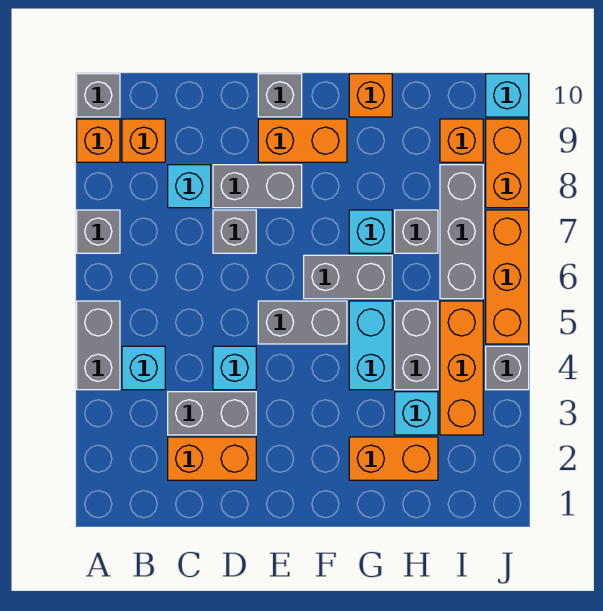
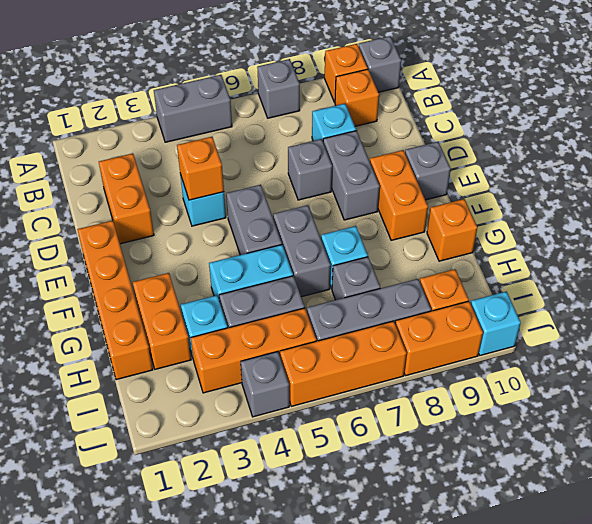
cyan brick B4 level 1 -> none
grey brick C3:D3 level 1 -> none
none -> orange brick D4 level 2
none -> orange brick E1:H1 level 1

